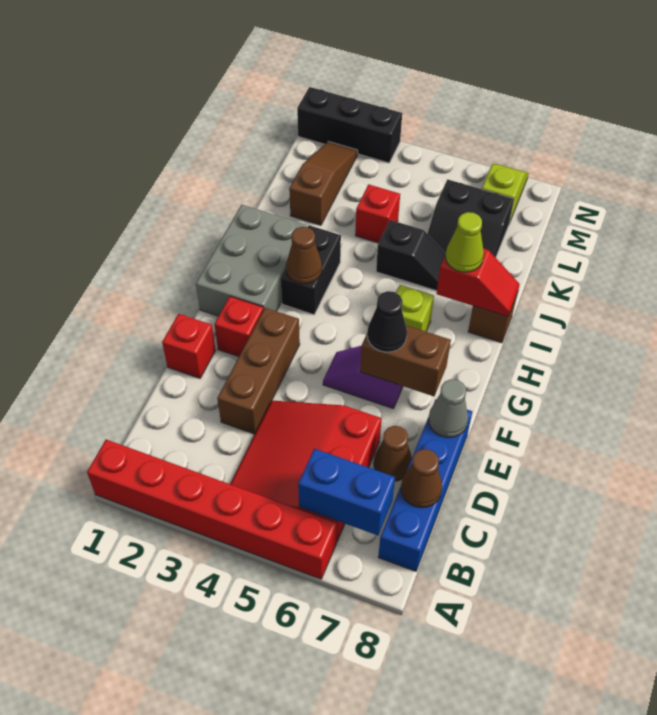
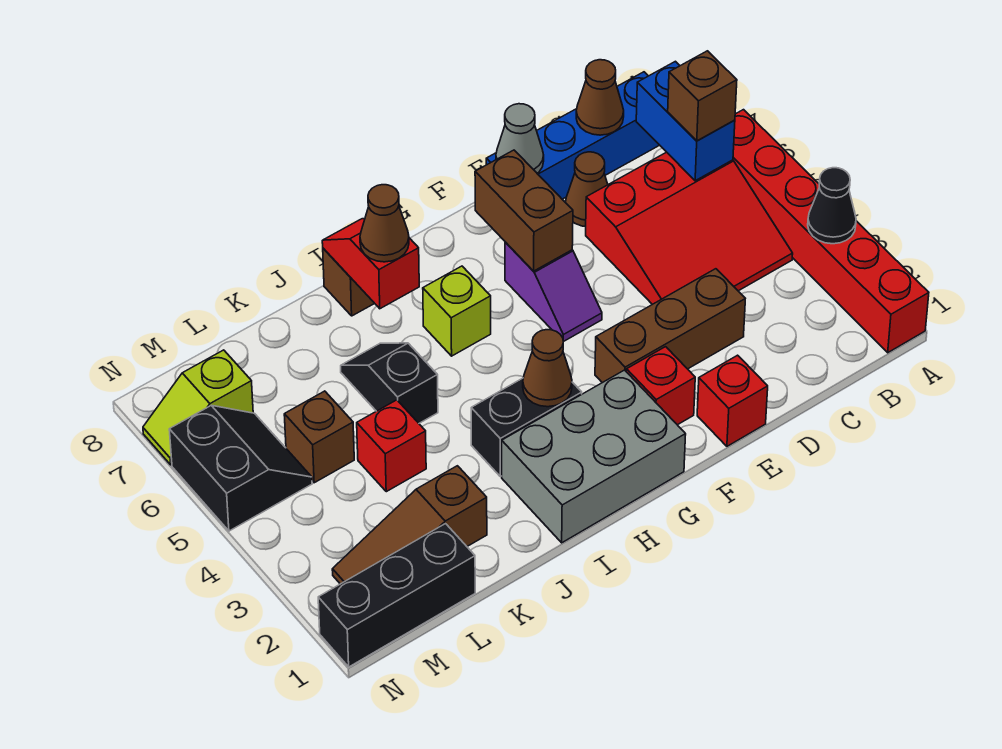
none -> brown brick B6 level 3
black cone F6 level 3 -> black cone A3 level 2
lime cone I7 level 3 -> brown cone I7 level 3
black slope K6:L7 level 1 top L -> black slope M5:N6 level 1 top N
none -> brown brick L5 level 1
black brick N1:N3 level 1 -> black brick L1:N1 level 1

